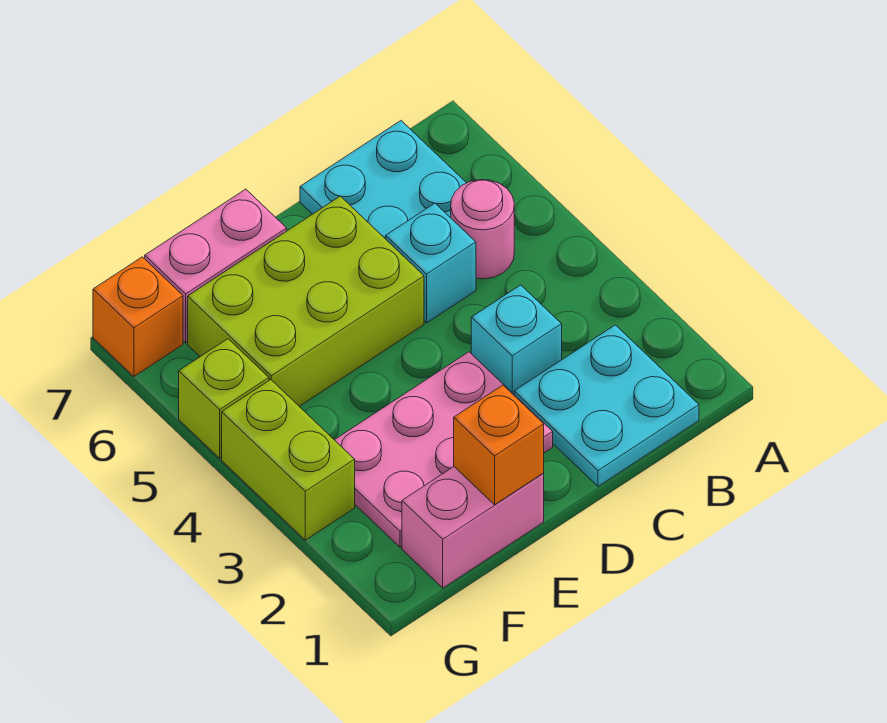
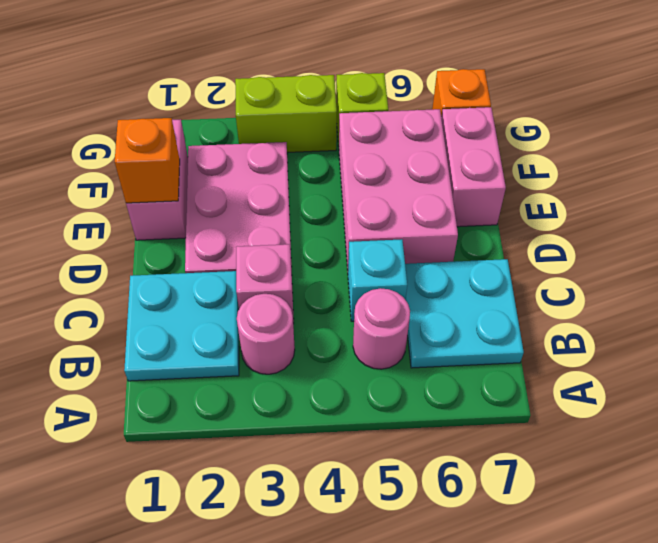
none -> pink round brick B3 level 1
cyan brick C3 level 1 -> pink brick C3 level 1
lime brick D5:F6 level 1 -> pink brick D5:F6 level 1

